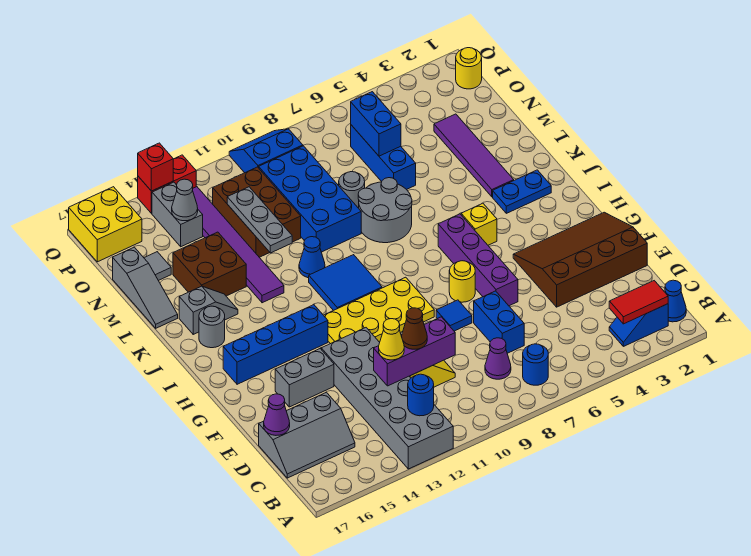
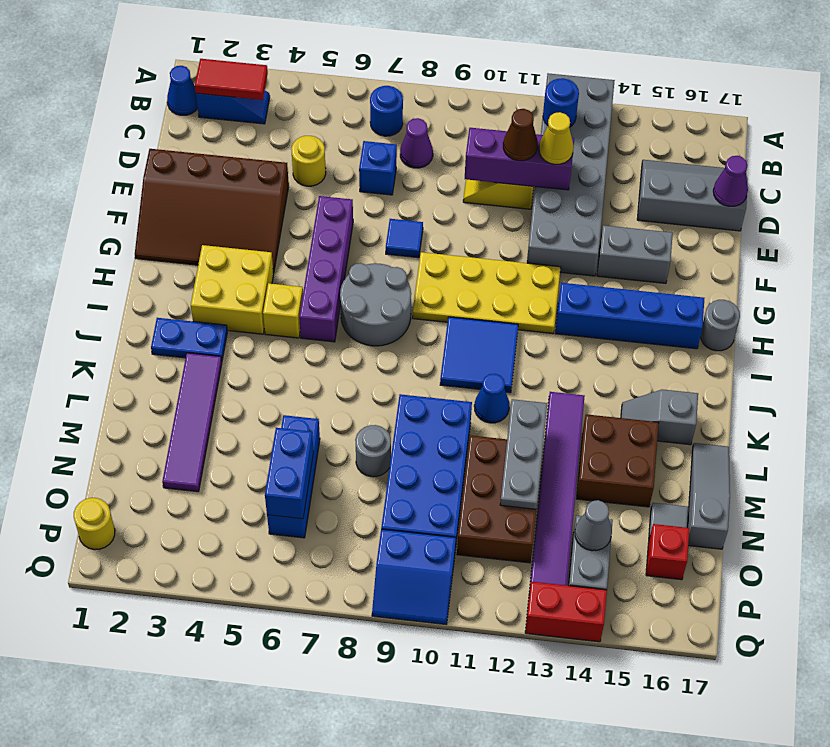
blue brick D7:E7 level 1 -> blue brick D7 level 1
yellow round brick G7 level 1 -> yellow round brick D5 level 1
grey round brick J16 level 1 -> grey round brick H17 level 1
grey round brick K7:L8 level 1 -> grey round brick H7:I8 level 1
yellow brick P16:Q17 level 1 -> yellow brick H3:I4 level 1
red brick Q14 level 2 -> red brick O16 level 1

